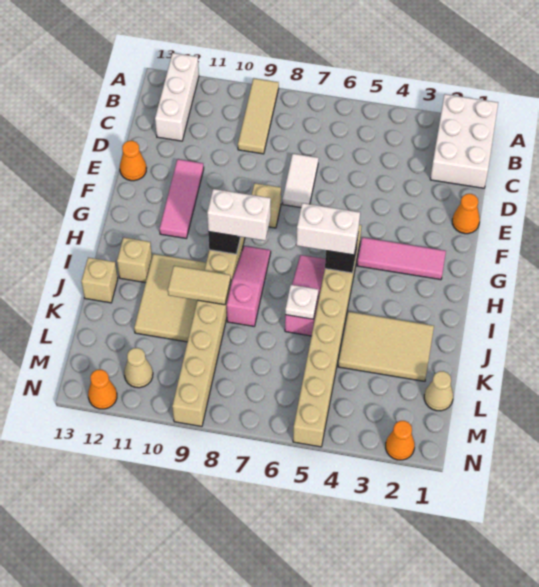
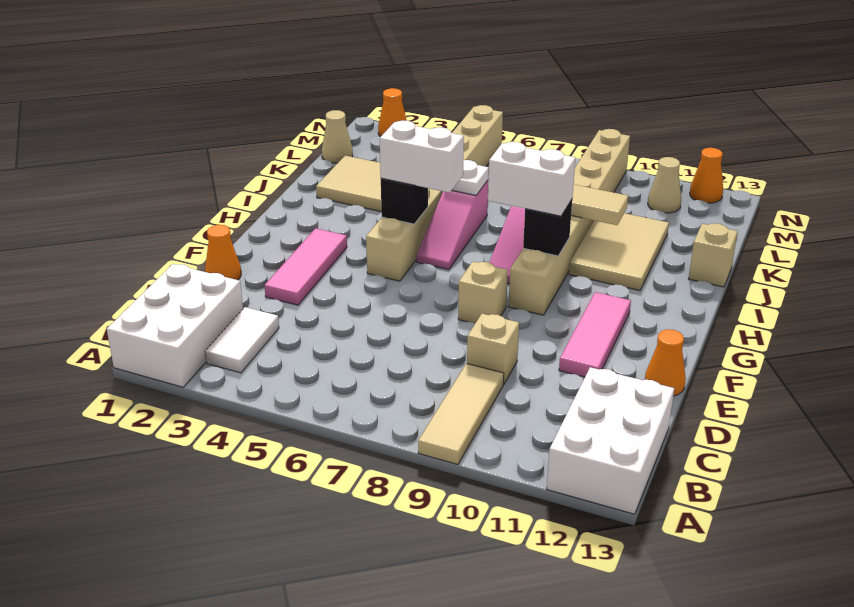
white brick A12:C12 level 1 -> white brick A12:C13 level 1
white tile D7:E7 level 1 -> white tile B3:C3 level 1
pink tile G2:G4 level 1 -> pink tile E3:G3 level 1
tan brick I12 level 1 -> tan brick D9 level 1

